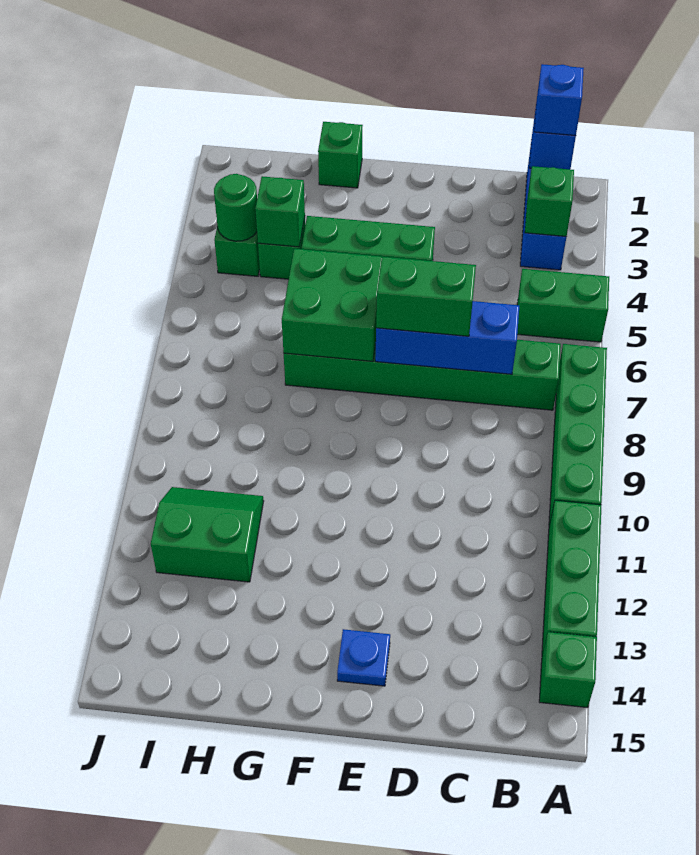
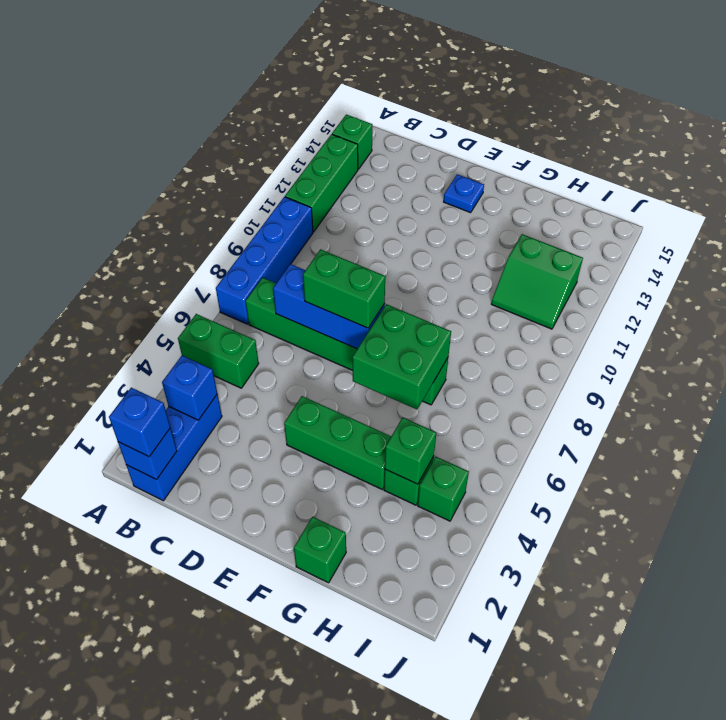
green brick A7:A10 level 1 -> blue brick A7:A10 level 1
green brick B3 level 2 -> blue brick B3 level 2
green round brick I4 level 2 -> none

